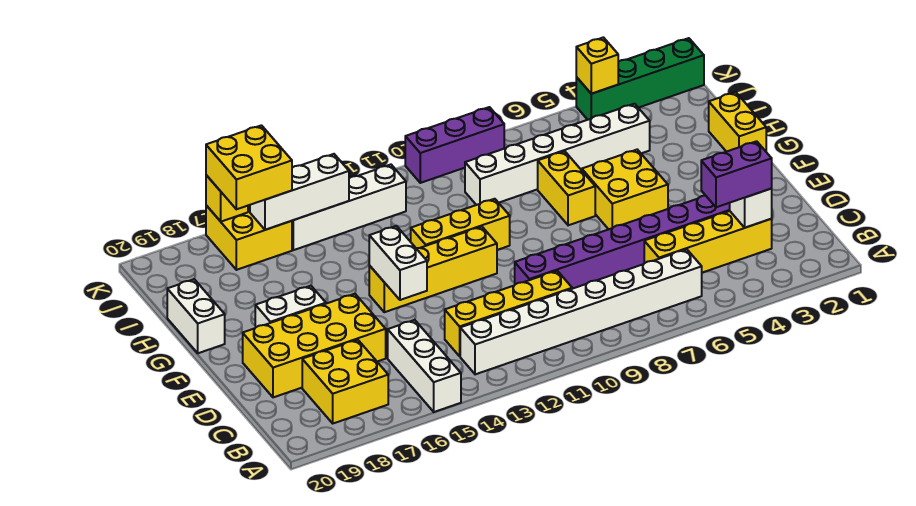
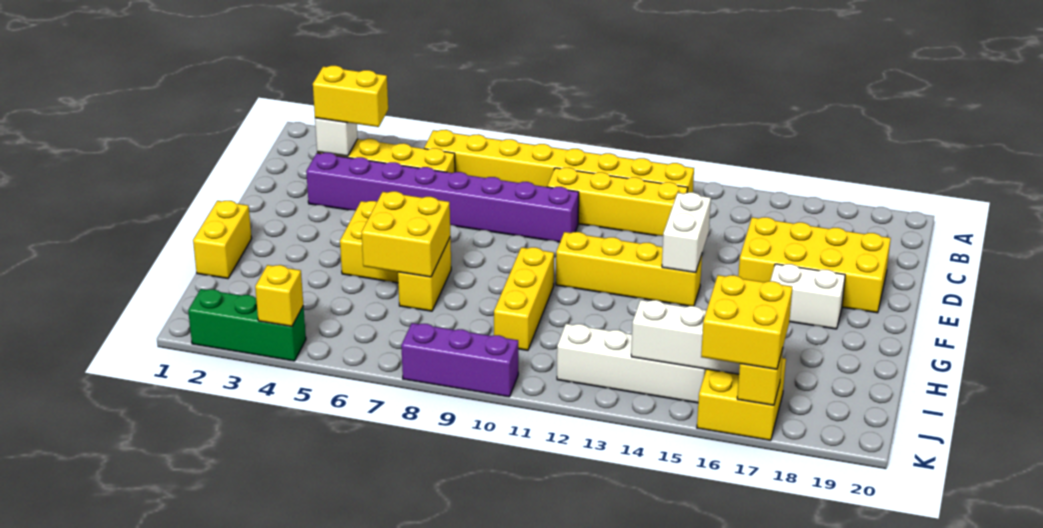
white brick A15:C15 level 1 -> none
white brick B6:B13 level 1 -> yellow brick B6:B13 level 1
yellow brick B17:C18 level 1 -> yellow brick G6:H7 level 2
purple brick C3:C4 level 3 -> yellow brick C3:C4 level 3
yellow brick G10:G12 level 1 -> yellow brick G10:I10 level 1
white brick G20:H20 level 1 -> none
white brick I4:I9 level 1 -> none
green brick K1:K4 level 1 -> green brick K2:K4 level 1

